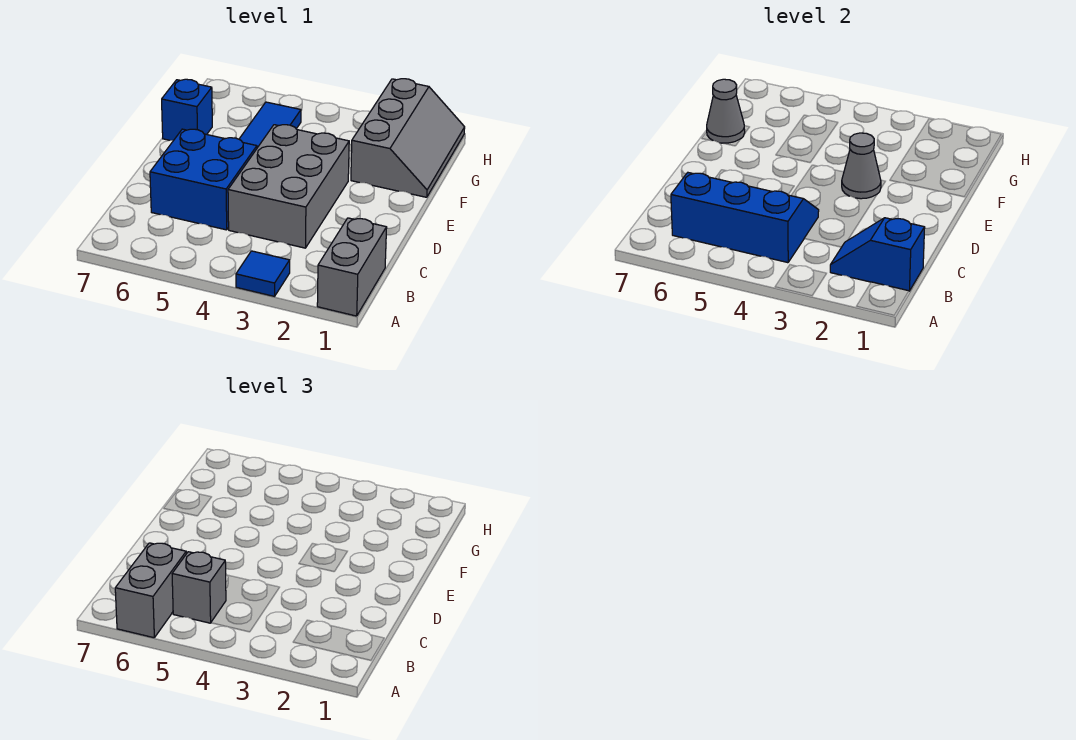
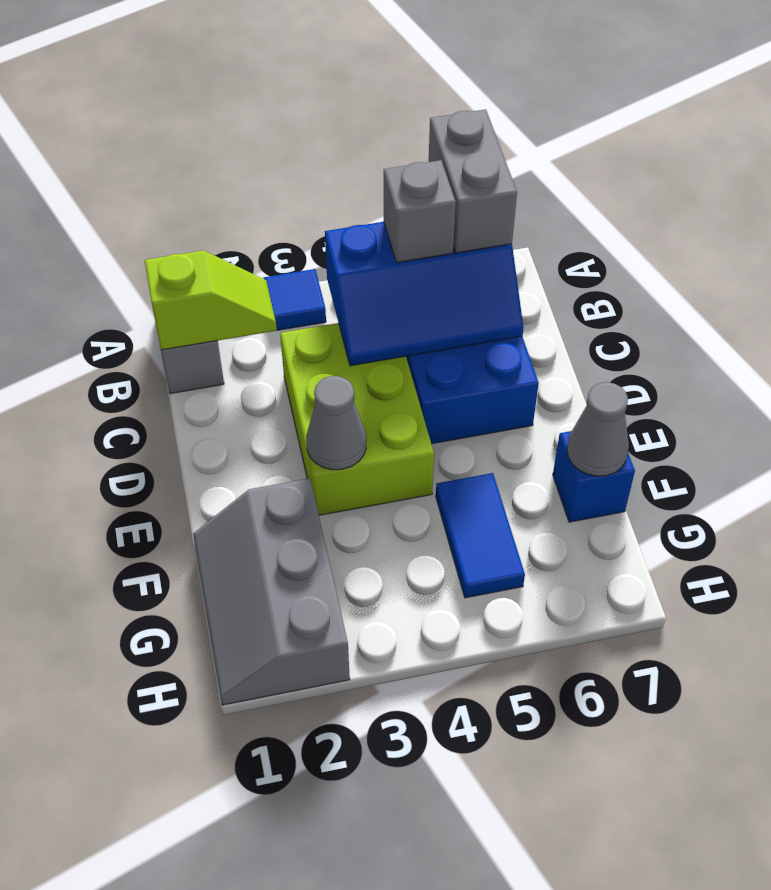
blue slope B1:B2 level 2 top 1 -> lime slope B1:B2 level 2 top 1
grey brick C3:E4 level 1 -> lime brick C3:E4 level 1

